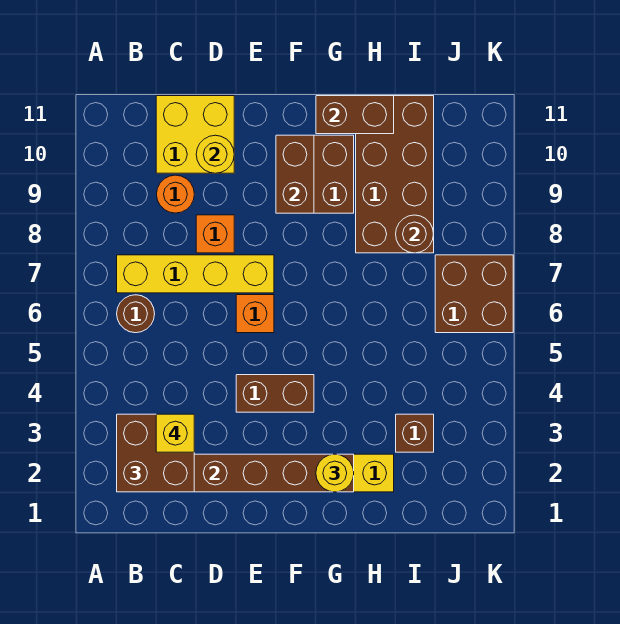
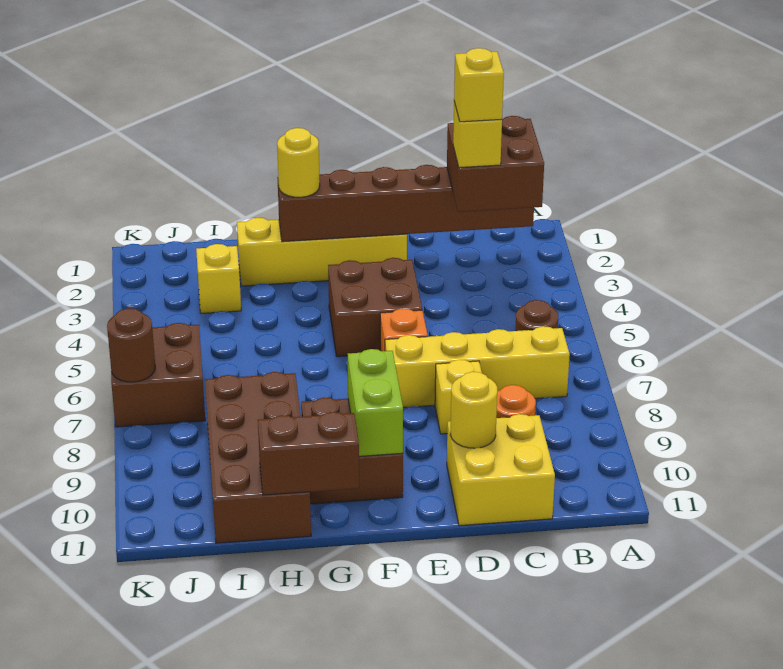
none -> yellow brick C3 level 5
orange brick D8 level 1 -> yellow brick D8 level 1
brown brick E4:F4 level 1 -> brown brick E4:F5 level 1
brown brick F9:F10 level 2 -> lime brick F9:F10 level 2
brown brick I3 level 1 -> yellow brick I3 level 1
brown round brick I8 level 2 -> brown round brick K7 level 2

